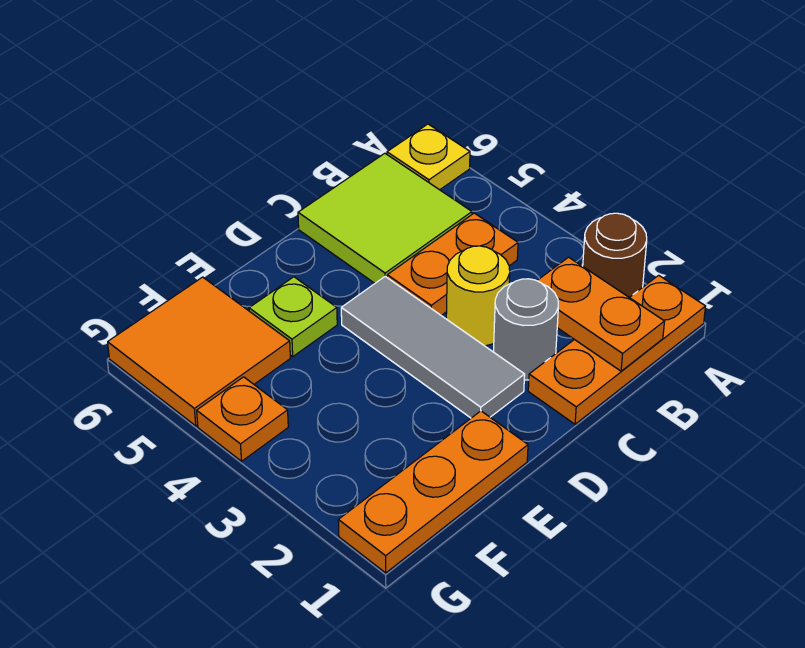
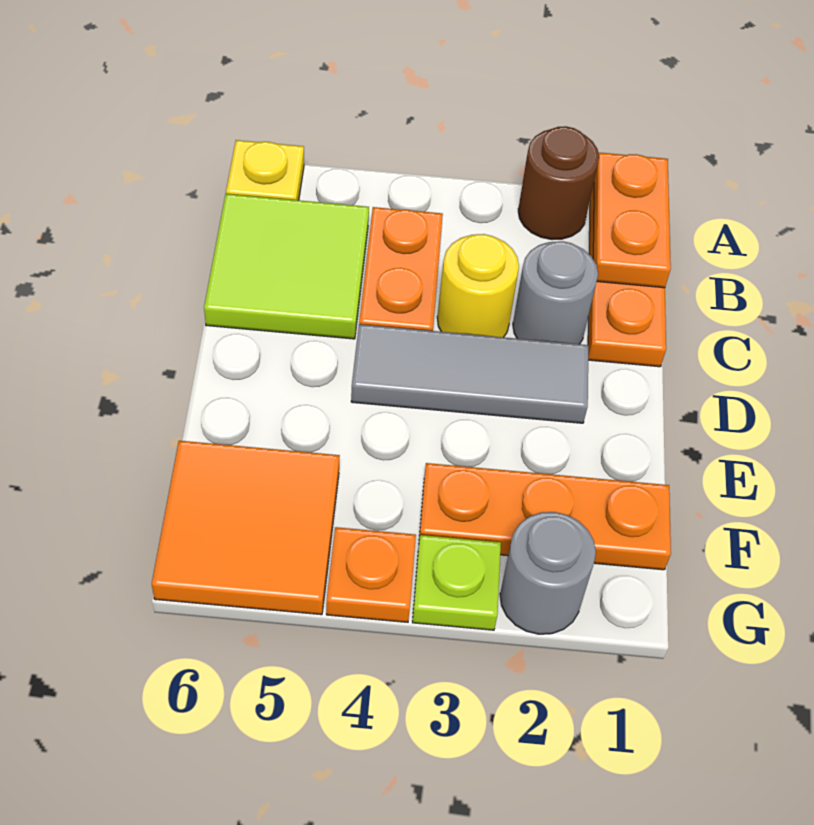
orange plate B1:B2 level 2 -> orange plate A1:B1 level 2
orange plate E1:G1 level 1 -> orange plate F1:F3 level 1
lime plate E5 level 1 -> lime plate G3 level 1
none -> grey round brick G2 level 1

